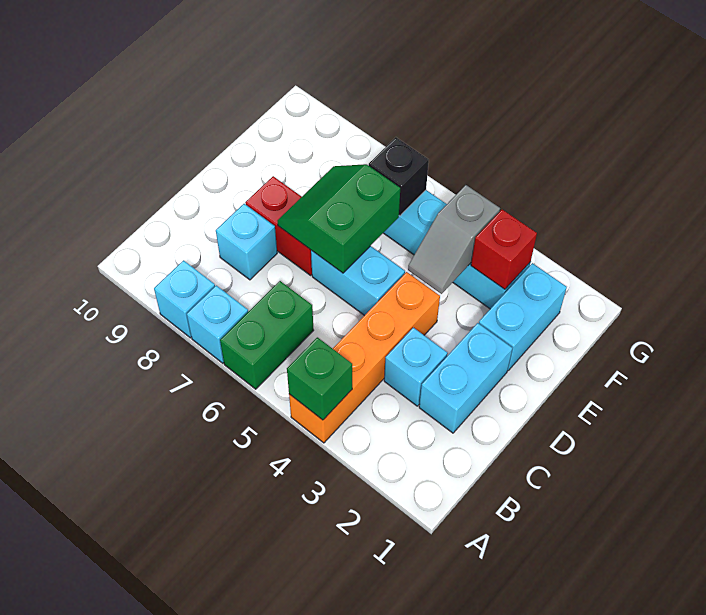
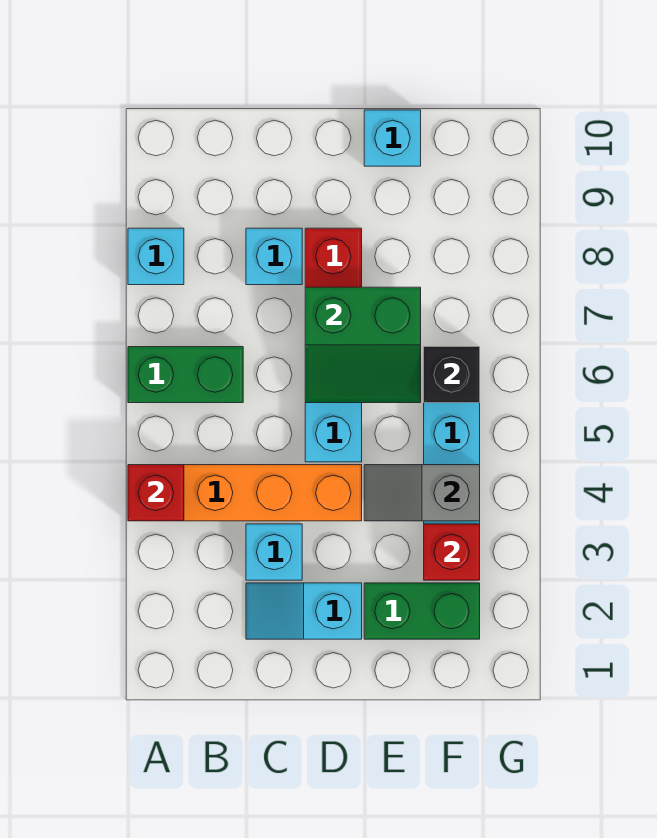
green brick A4 level 2 -> red brick A4 level 2
cyan brick A7 level 1 -> cyan brick E10 level 1
cyan brick C2:D2 level 1 -> cyan slope C2:D2 level 1 top D
green slope D6:E7 level 2 top 6 -> green slope D6:E7 level 2 top 7
cyan brick E2:F2 level 1 -> green brick E2:F2 level 1

